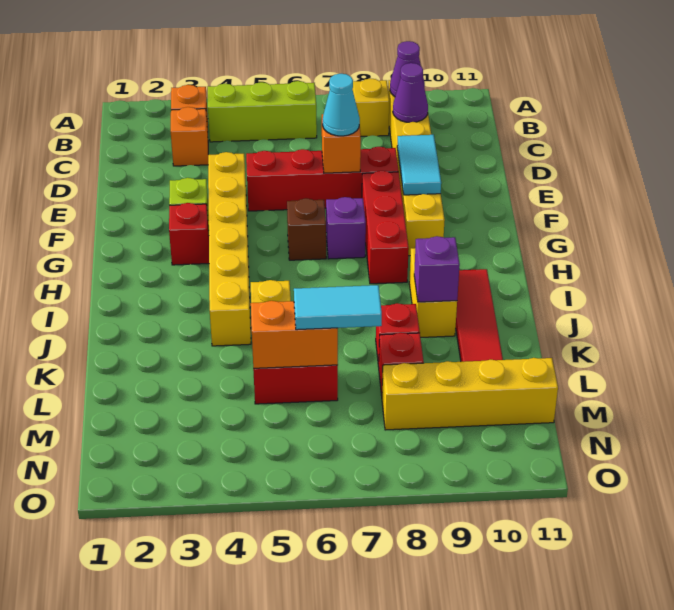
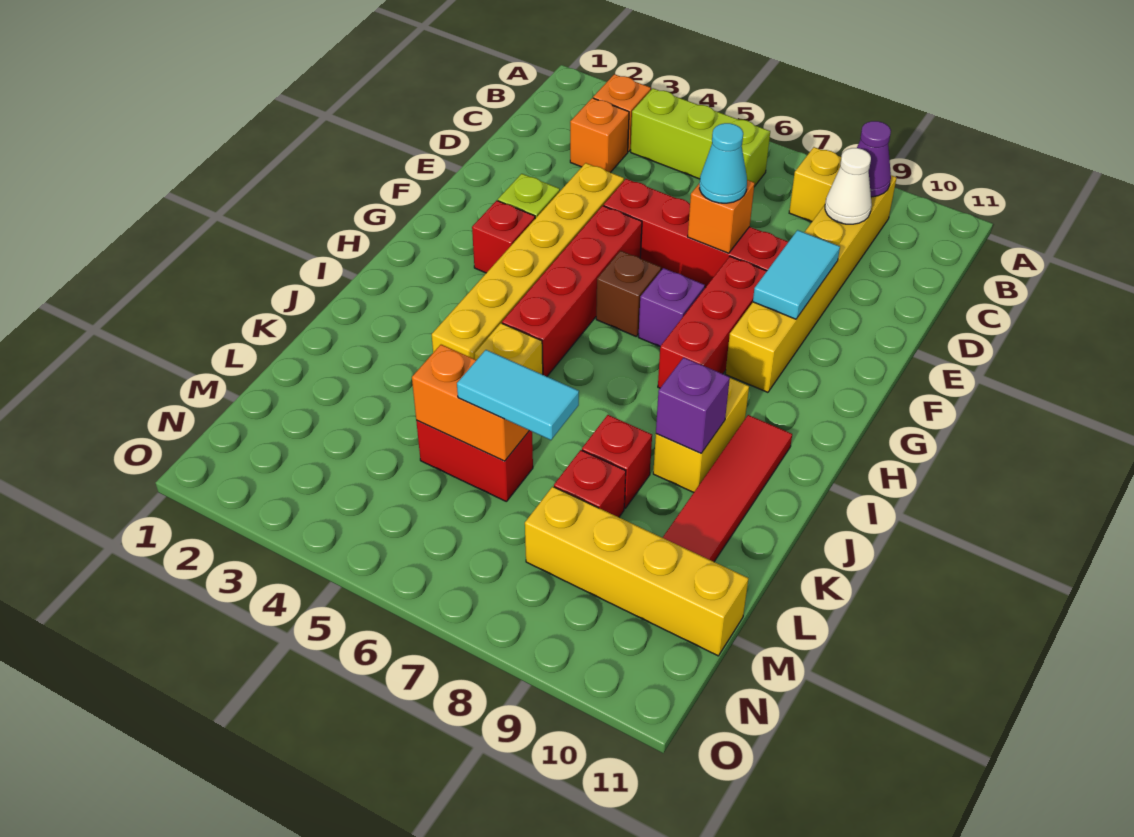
purple cone C9 level 2 -> white cone C9 level 2
none -> red brick F5:I5 level 1

